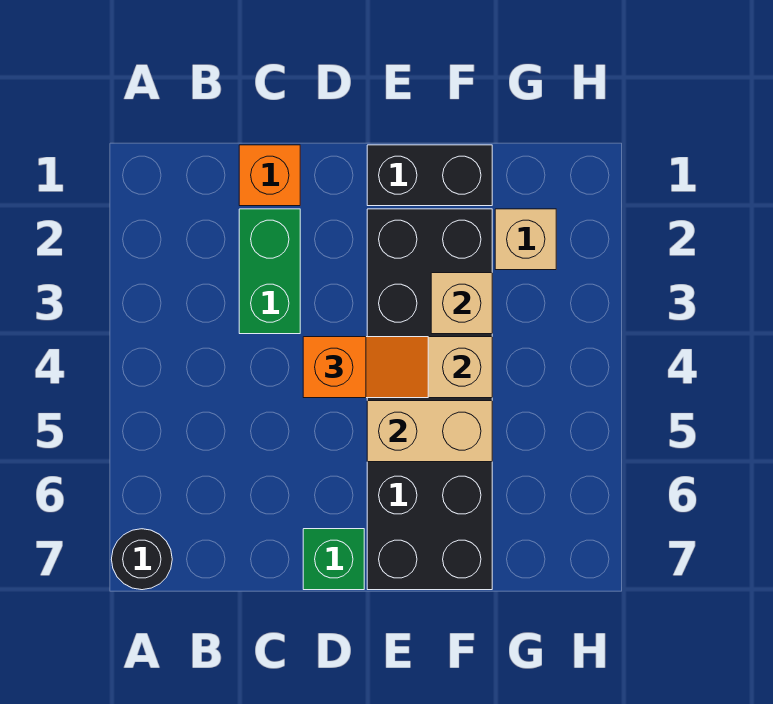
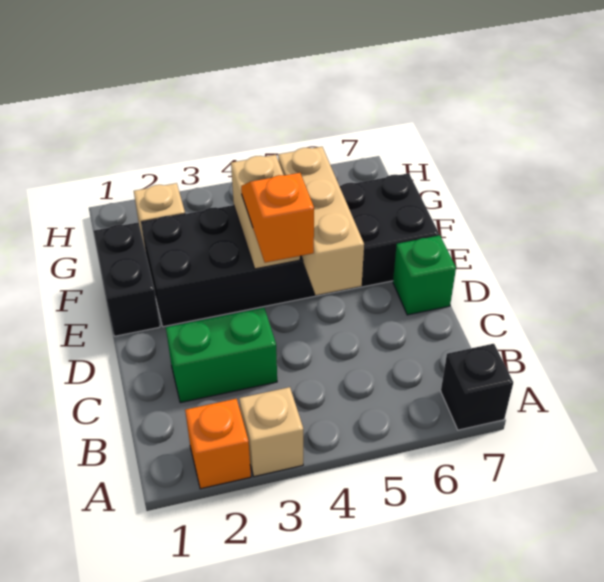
black round brick A7 level 1 -> black brick A7 level 1
orange brick C1 level 1 -> orange brick A2 level 1
tan brick E5:F5 level 2 -> tan brick D5:F5 level 2
tan brick F3 level 2 -> tan brick A3 level 1

